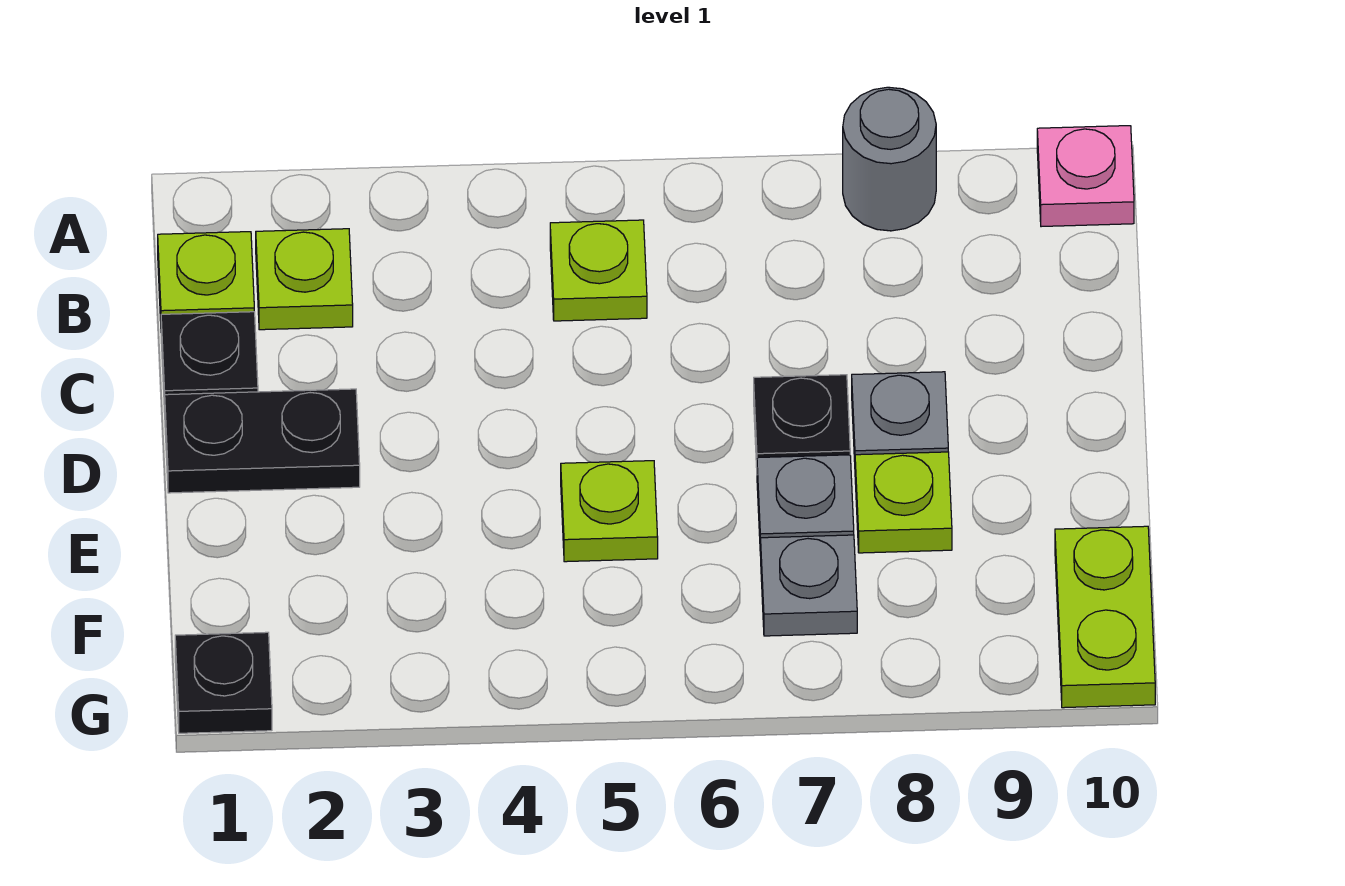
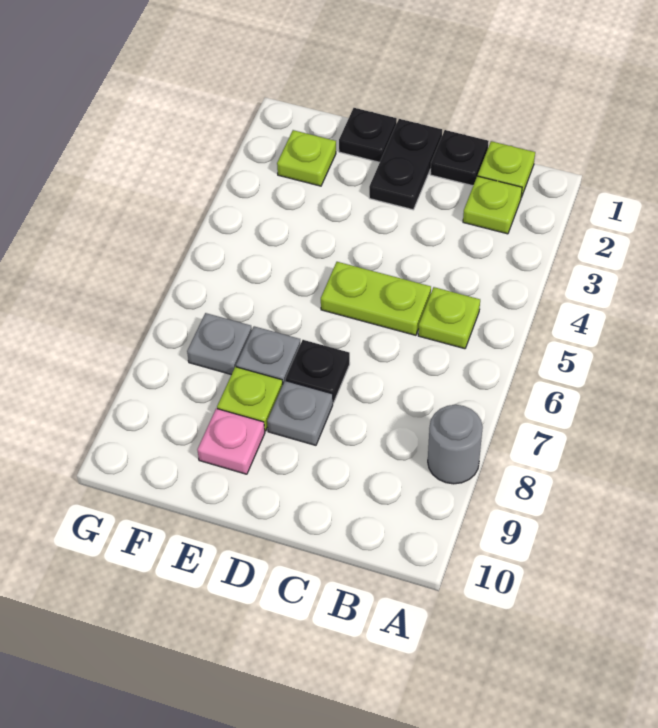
pink plate A10 level 1 -> pink plate E9 level 1
lime plate E5 level 1 -> lime plate F2 level 1
lime plate F10:G10 level 1 -> lime plate C5:D5 level 1
black plate G1 level 1 -> black plate E1 level 1

